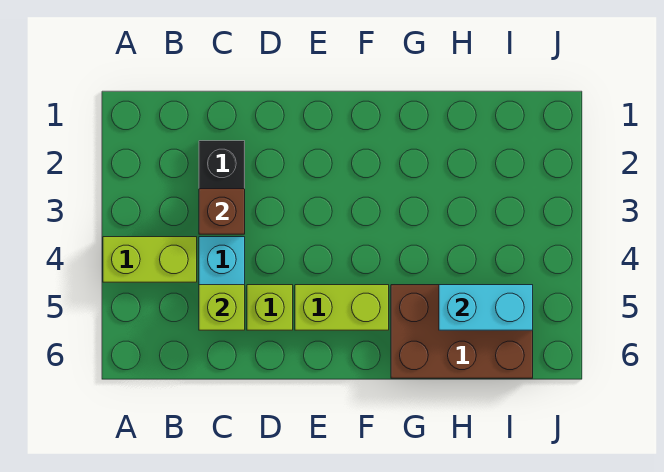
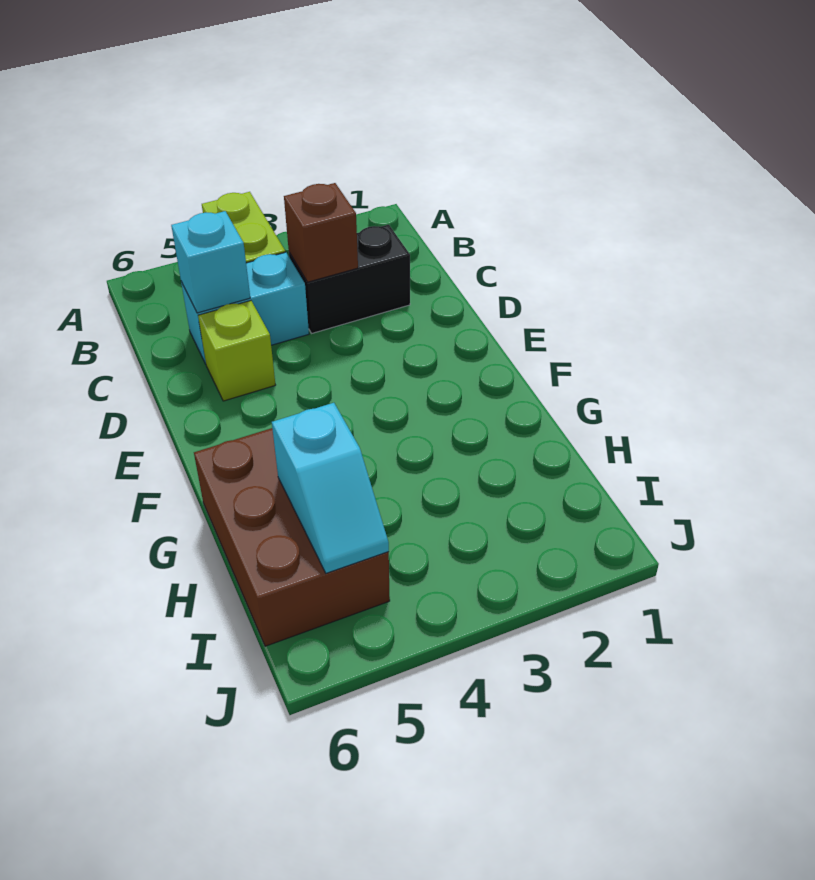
lime brick C5 level 2 -> cyan brick C5 level 2
lime brick E5:F5 level 1 -> none
cyan brick H5:I5 level 2 -> cyan slope H5:I5 level 2 top H

